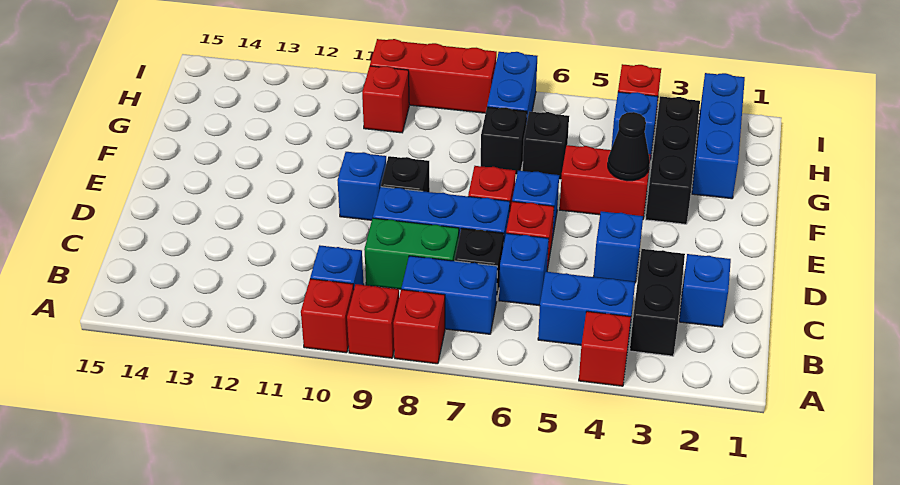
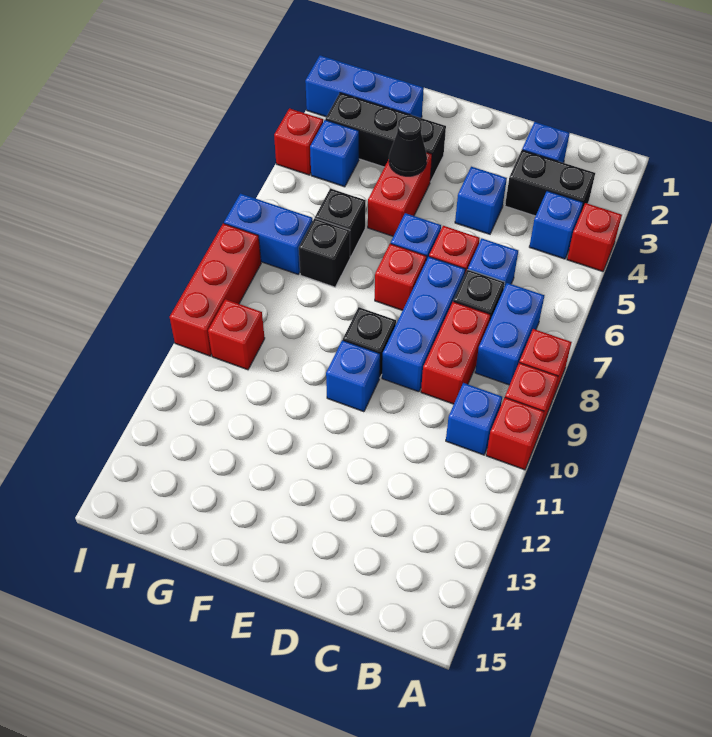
blue brick B4:B5 level 1 -> blue brick B4 level 1
green brick C8:C9 level 1 -> red brick C8:C9 level 1

